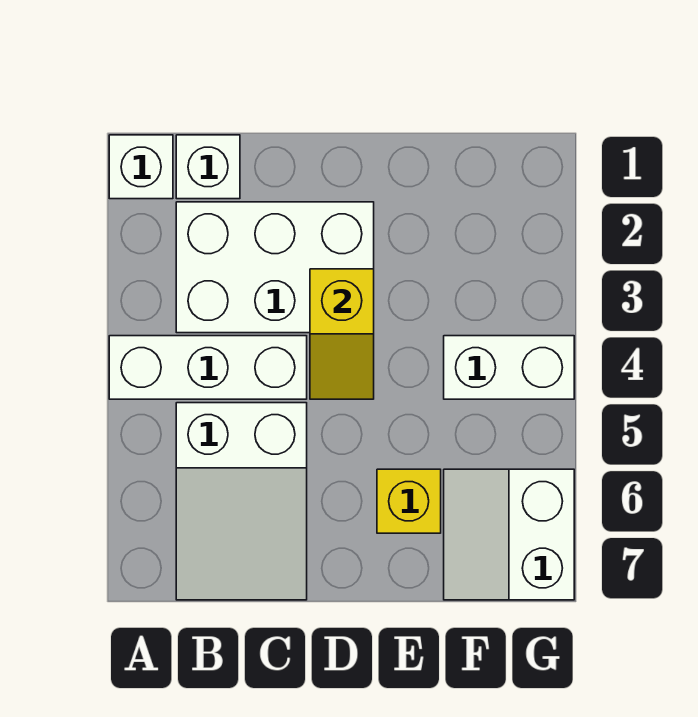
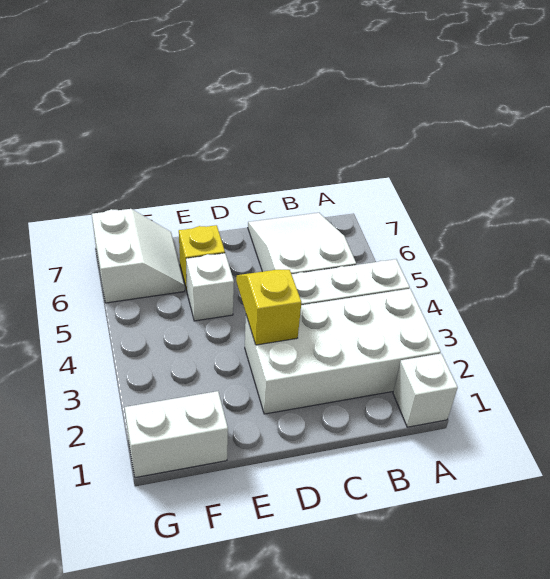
white brick B1 level 1 -> white brick E5 level 1
white brick B2:D3 level 1 -> white brick A2:D3 level 1
white brick F4:G4 level 1 -> white brick F1:G1 level 1

